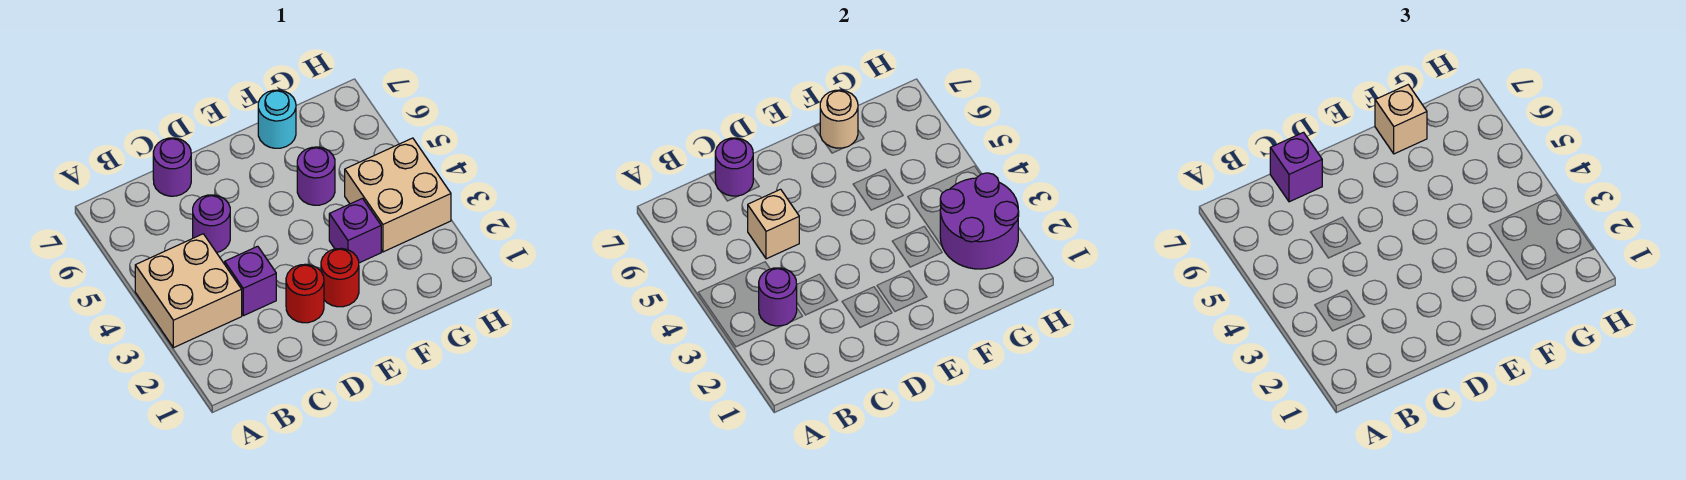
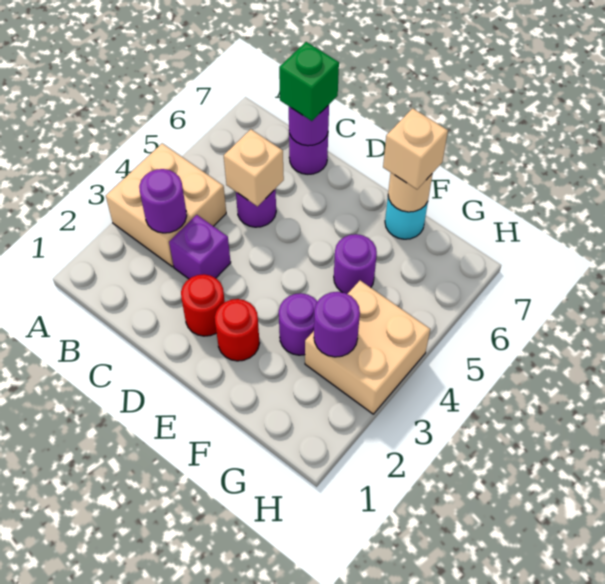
purple brick C7 level 3 -> green brick C7 level 3
purple brick F3 level 1 -> purple round brick F3 level 1
purple round brick G2:H3 level 2 -> purple round brick G3 level 2

